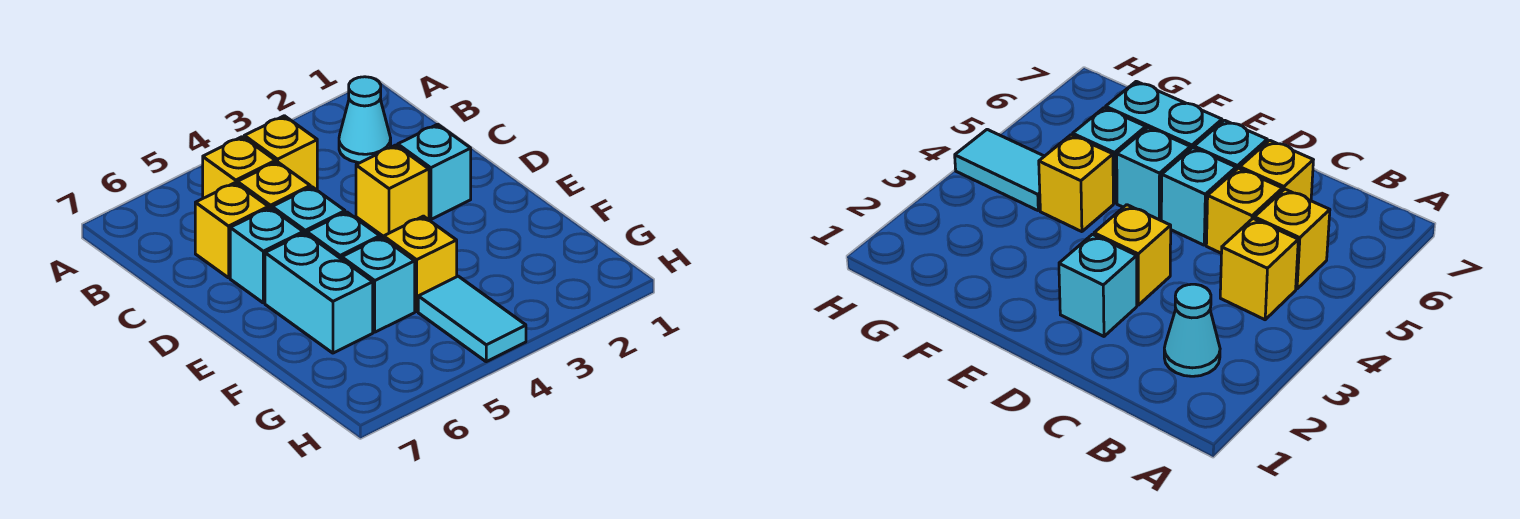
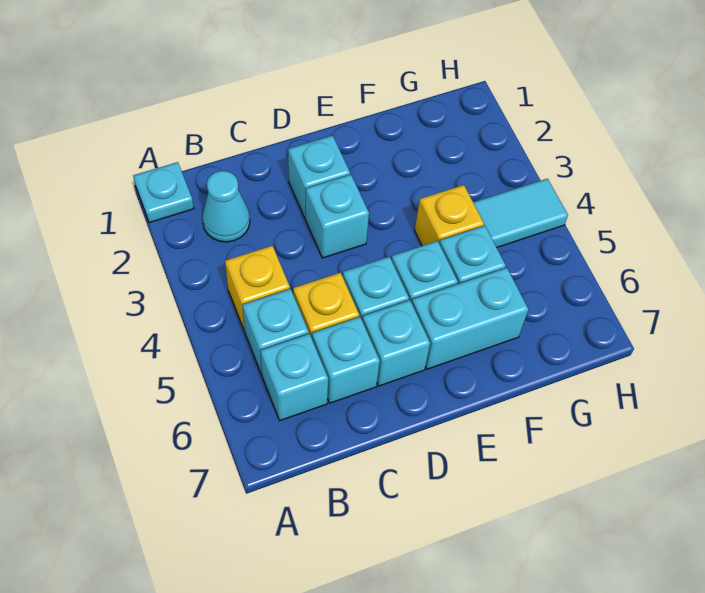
none -> cyan plate A1 level 1
yellow brick B5 level 1 -> cyan brick B5 level 1
none -> cyan brick B6 level 1
yellow brick C6 level 1 -> cyan brick C6 level 1
yellow brick D3 level 1 -> cyan brick D3 level 1

